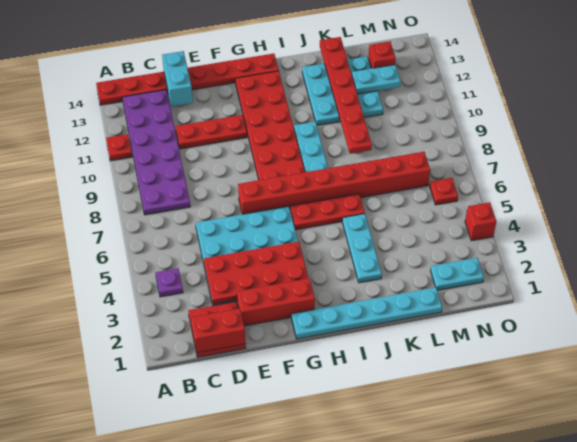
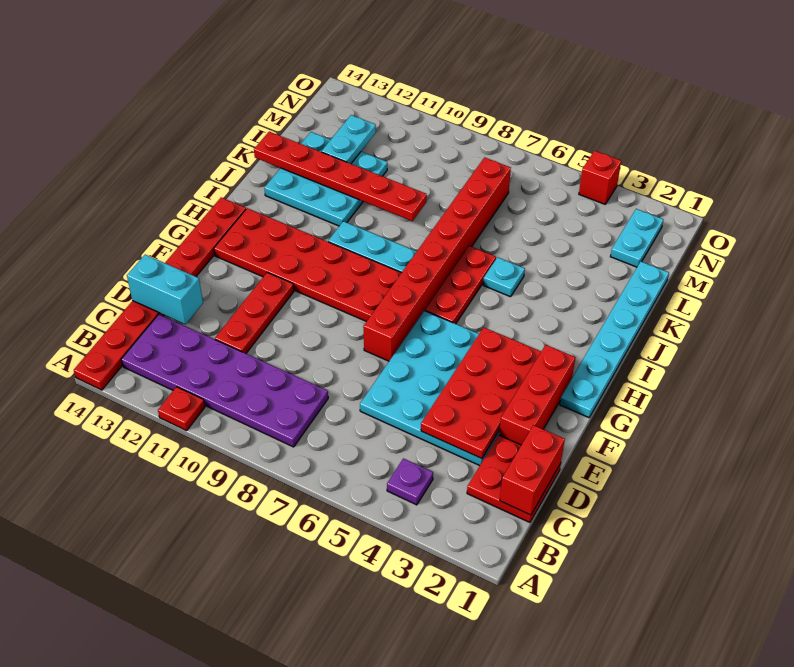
cyan plate J3:J5 level 1 -> cyan plate J5 level 1
red brick M13 level 1 -> none
red plate N6 level 1 -> none

